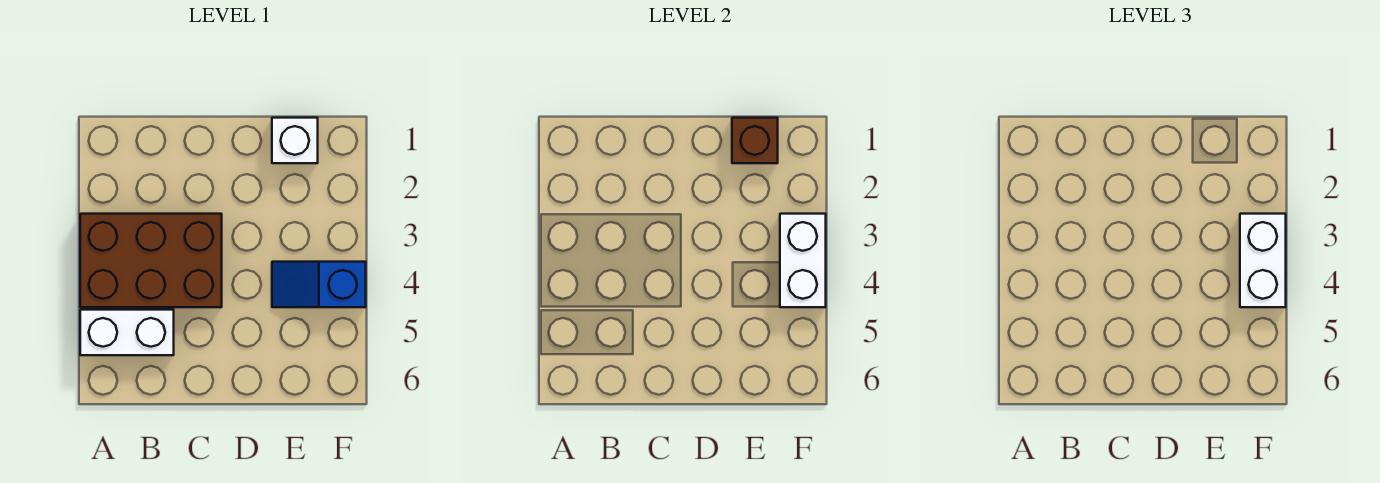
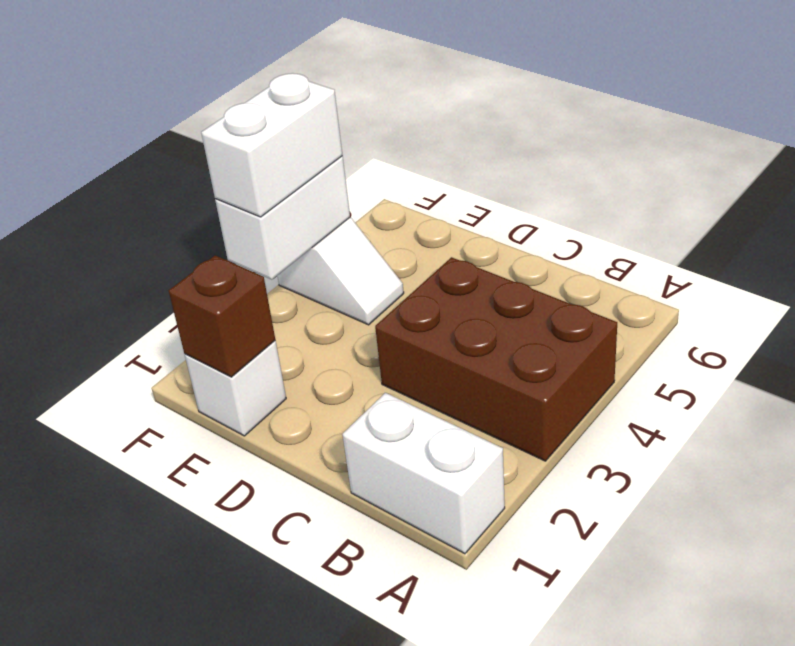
white brick A5:B5 level 1 -> white brick A1:B1 level 1
blue slope E4:F4 level 1 top F -> white slope E4:F4 level 1 top F

